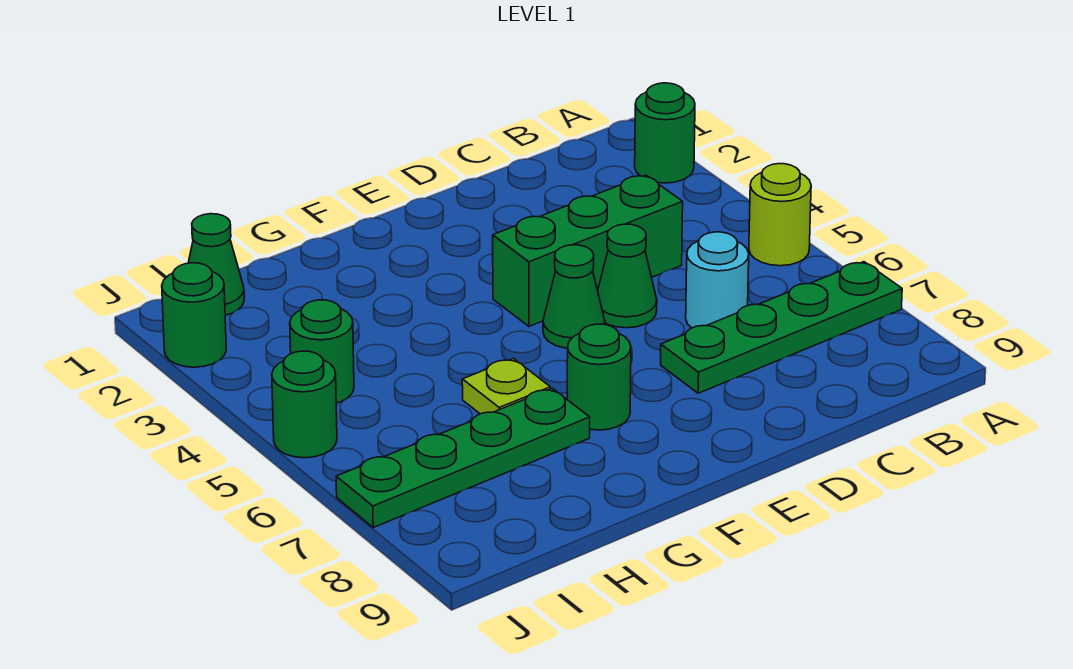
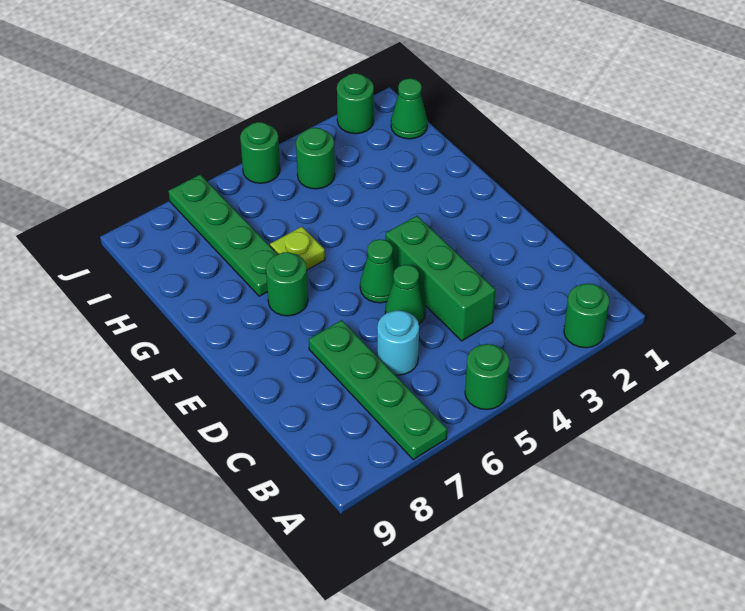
lime round brick A5 level 1 -> green round brick A5 level 1

